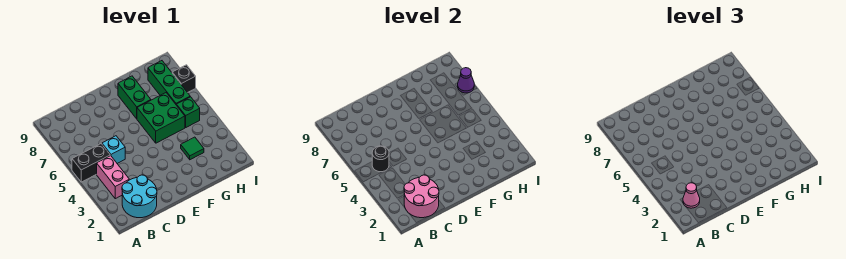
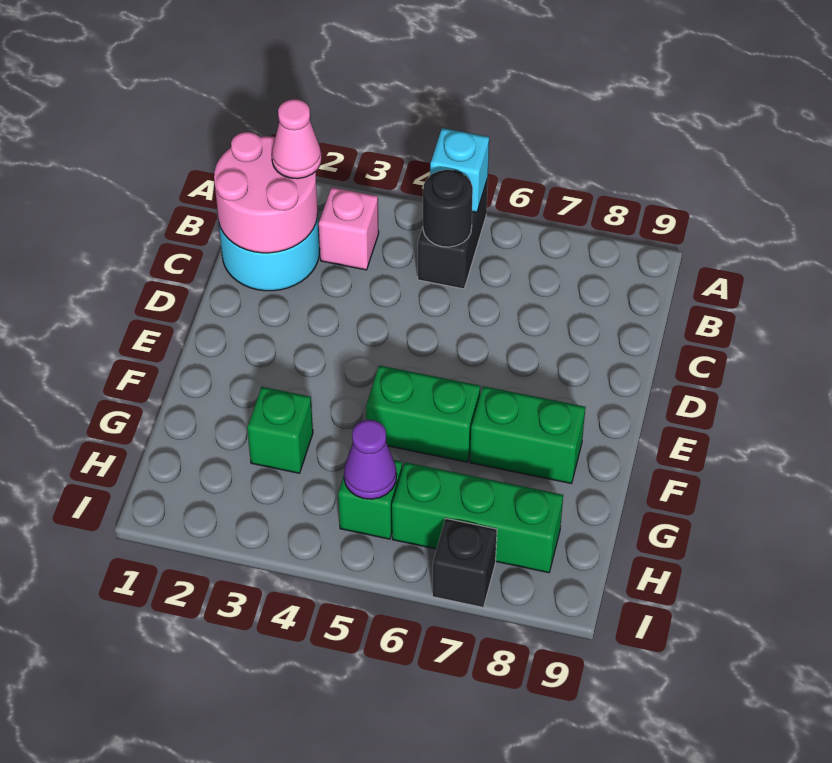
pink brick B3:B4 level 1 -> pink brick B3 level 1
cyan brick C5 level 1 -> cyan brick A5 level 2
green brick F5:G6 level 1 -> green brick F5:F6 level 1
green tile G3 level 1 -> green brick G3 level 1
purple cone I7 level 2 -> purple cone H5 level 2

